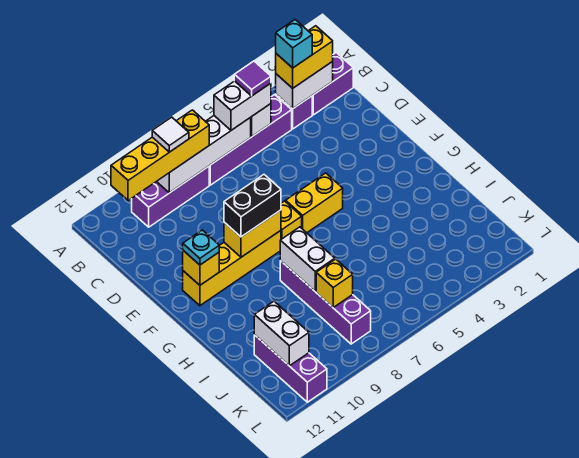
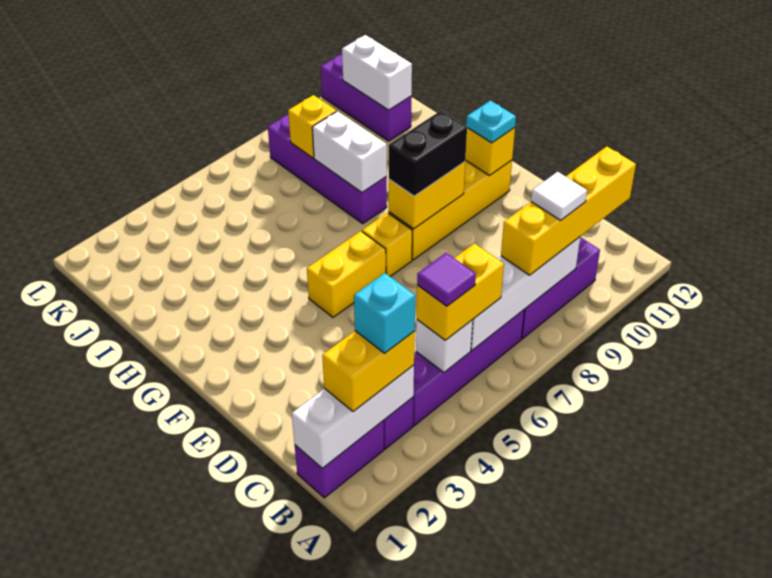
white brick B2:B3 level 2 -> white brick B1:B3 level 2
white brick B5:B6 level 3 -> yellow brick B5:B6 level 3

